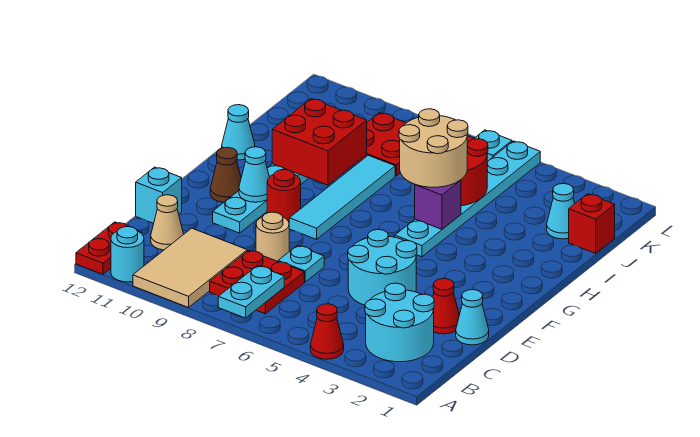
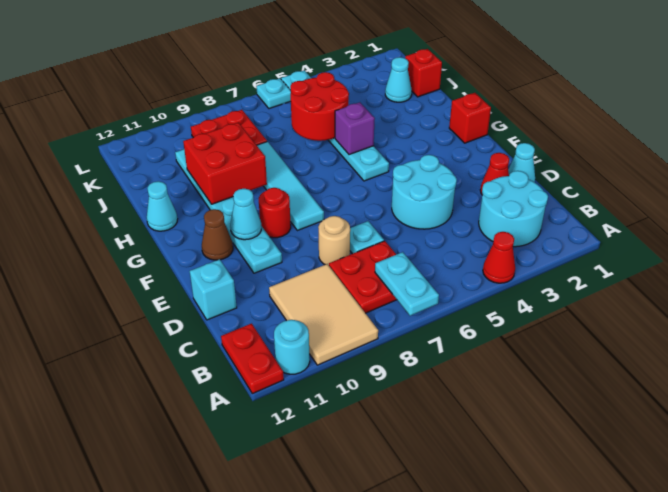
tan cone C11 level 1 -> none
none -> red brick G1 level 1
tan round brick H5:I6 level 3 -> none

